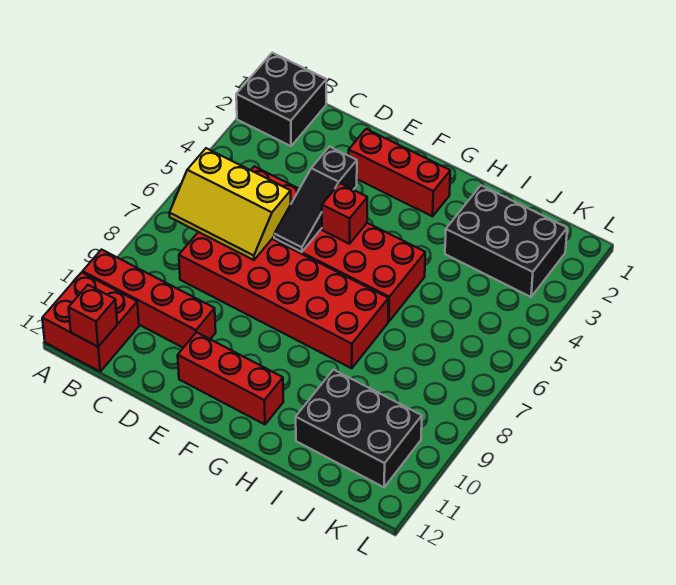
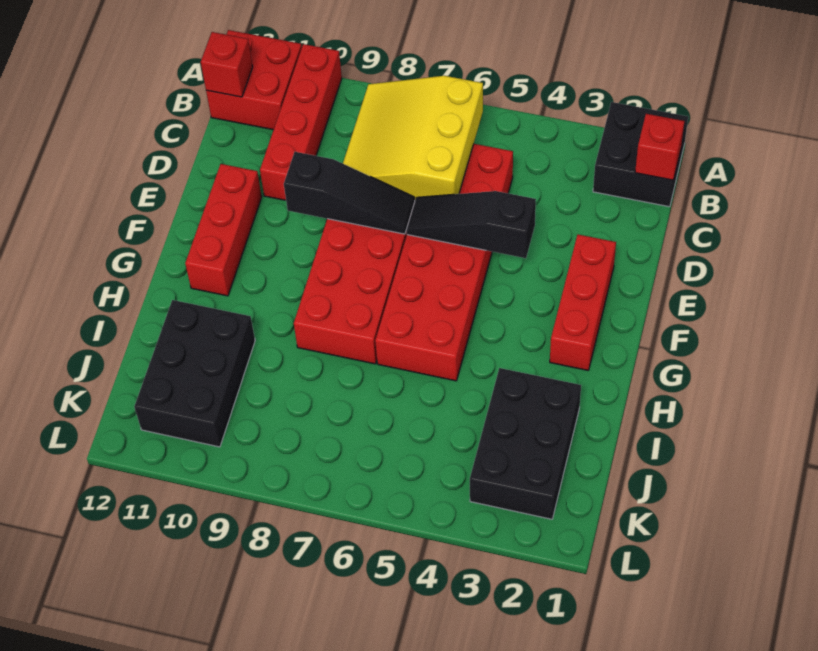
yellow slope B6:D7 level 2 top 6 -> yellow slope B6:D8 level 2 top 6
none -> black slope E7:E9 level 2 top 9
red brick F5 level 2 -> red brick B1 level 2

